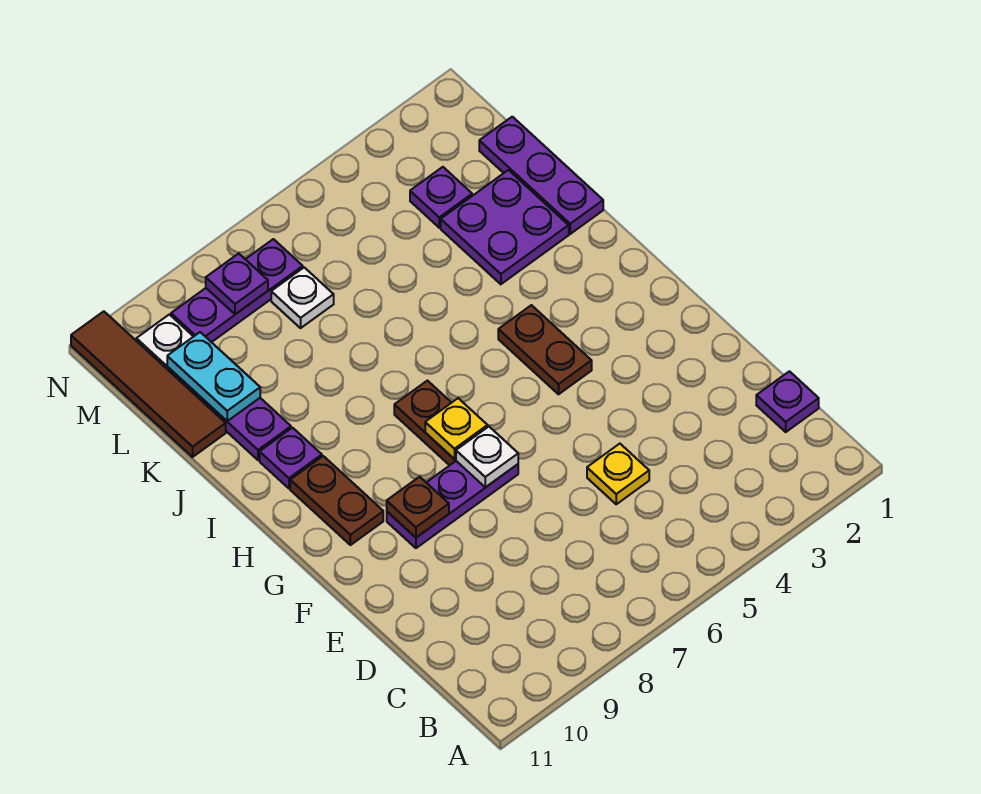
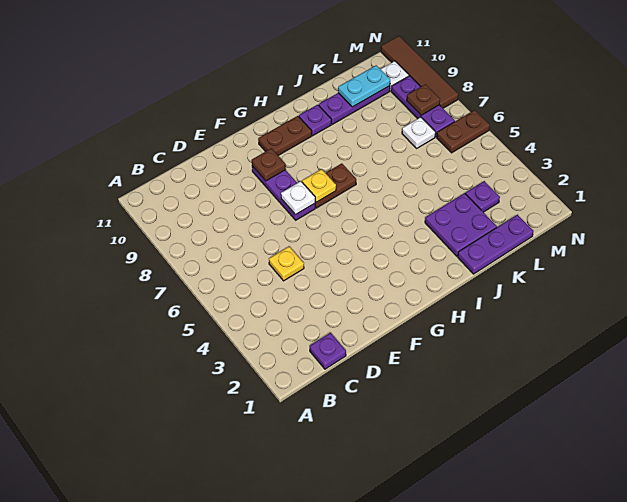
brown plate G4:H4 level 1 -> brown plate M6:N6 level 1
brown tile K11:N11 level 1 -> brown tile N8:N11 level 1
purple plate M8 level 2 -> brown plate M8 level 2

